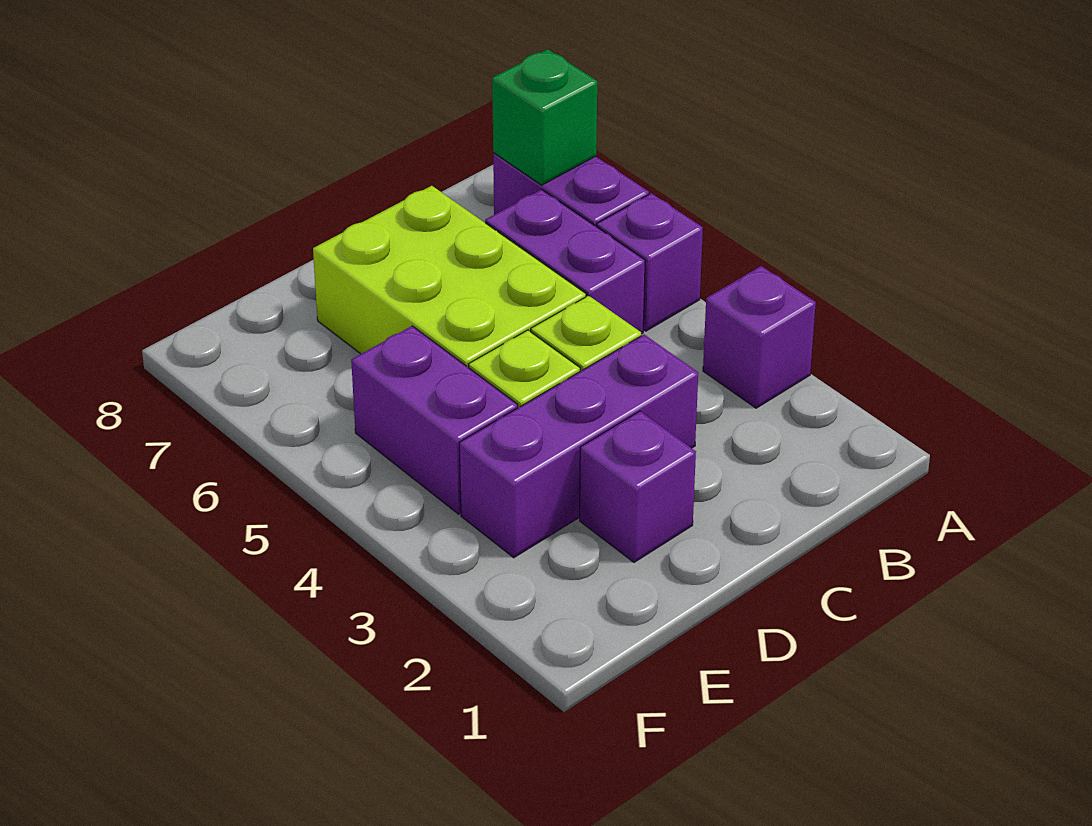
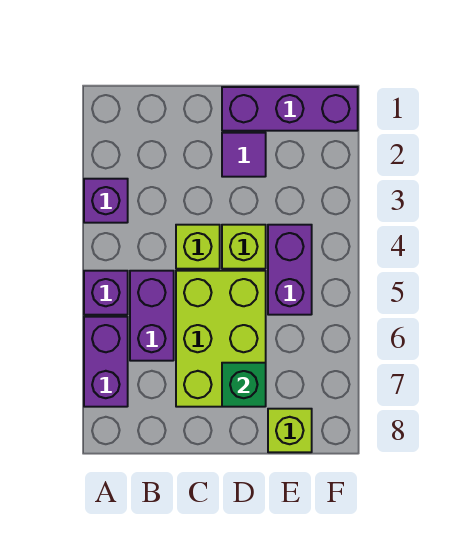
green brick A7 level 2 -> green brick D7 level 2
purple brick C3:E3 level 1 -> purple brick D1:F1 level 1
purple brick D2 level 1 -> purple tile D2 level 1
none -> lime brick E8 level 1

